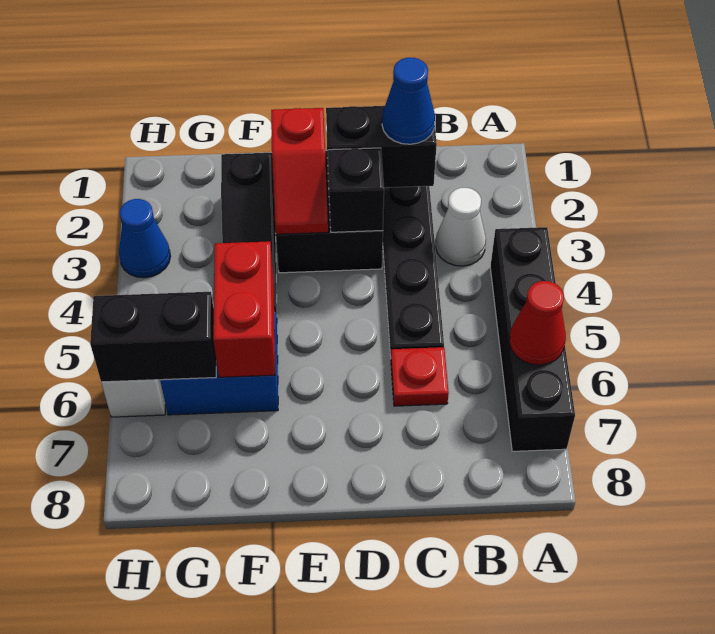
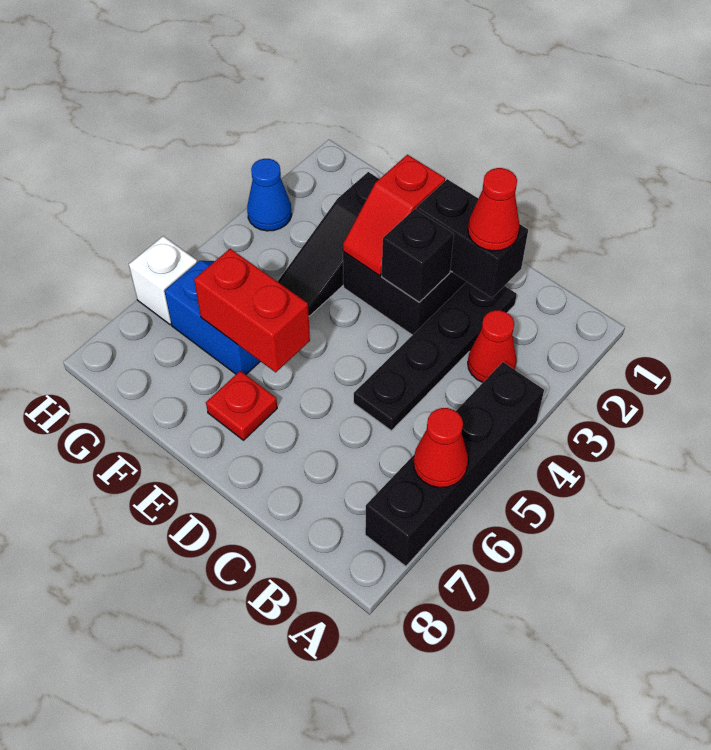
white cone B3 level 1 -> red cone B3 level 1
blue cone C2 level 3 -> red cone C2 level 3
red plate C6 level 1 -> red plate E7 level 1
red brick F5:F6 level 2 -> red brick E6:F6 level 2
black brick G6:H6 level 2 -> none

